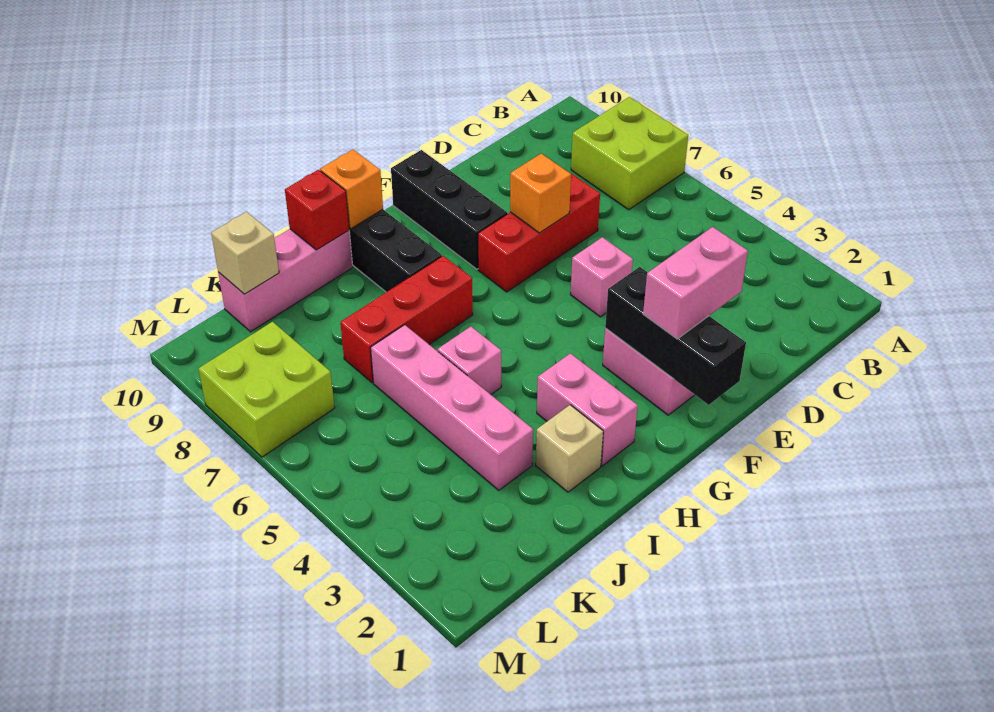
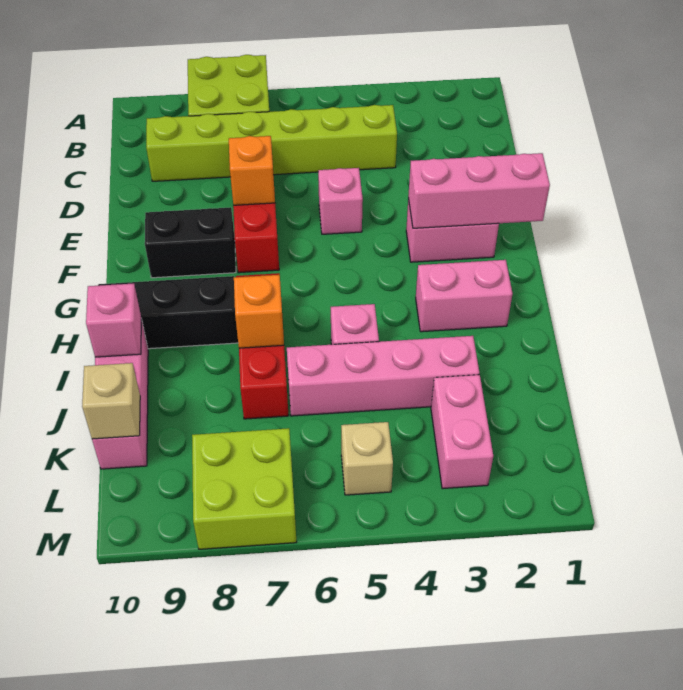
none -> lime brick C4:C9 level 1
pink brick E2:F2 level 3 -> pink brick K3:L3 level 1
black brick F1:F3 level 2 -> pink brick F1:F3 level 2
black brick F8:F10 level 1 -> black brick F8:F9 level 1
orange brick H10 level 2 -> orange brick I7 level 2
tan brick I2 level 1 -> tan brick L5 level 1
red brick I10 level 2 -> pink brick I10 level 2

